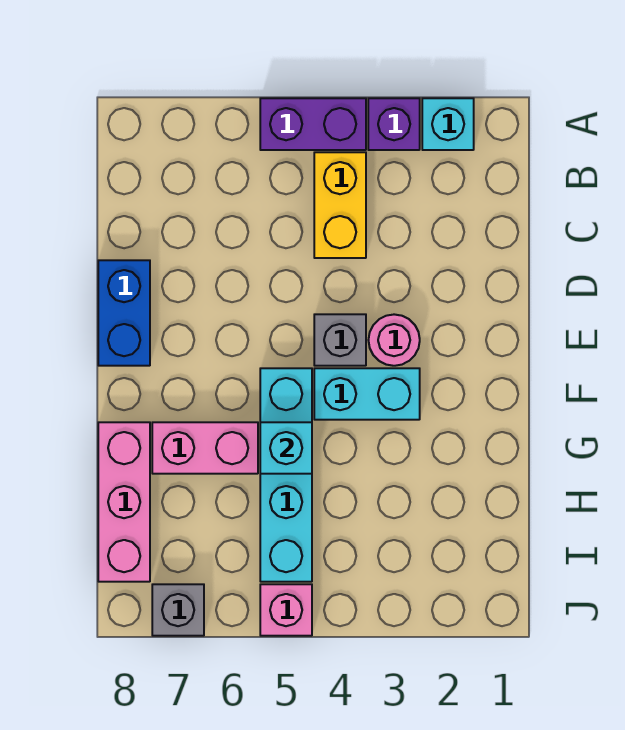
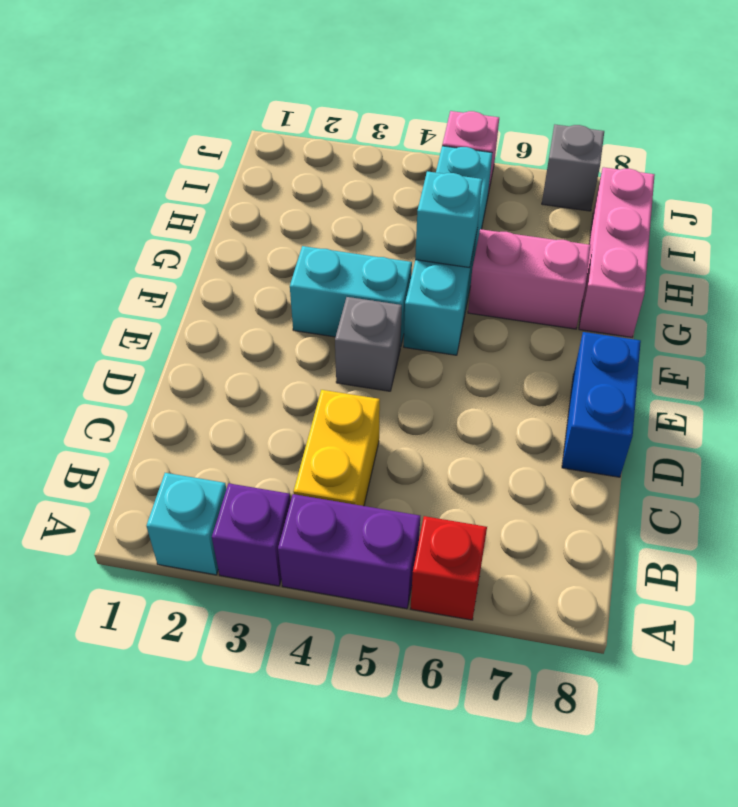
none -> red brick A6 level 1
pink round brick E3 level 1 -> none

